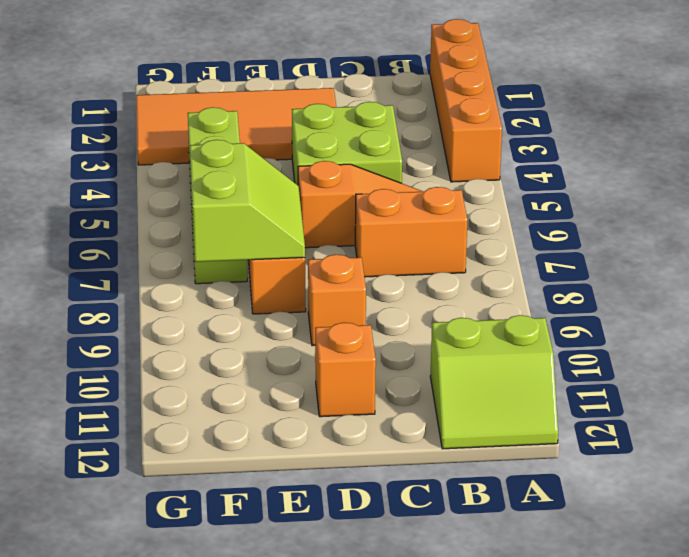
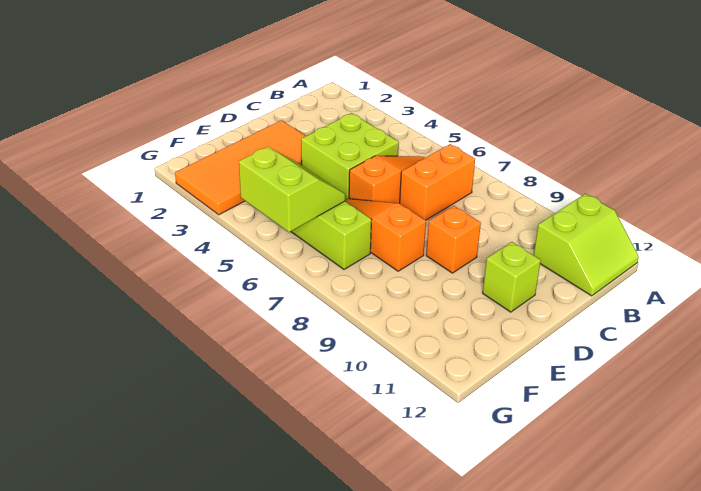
orange brick A1:A4 level 1 -> none
orange brick D11 level 1 -> lime brick D11 level 1
lime slope E7:F8 level 2 top F -> lime slope F5:G6 level 2 top G

